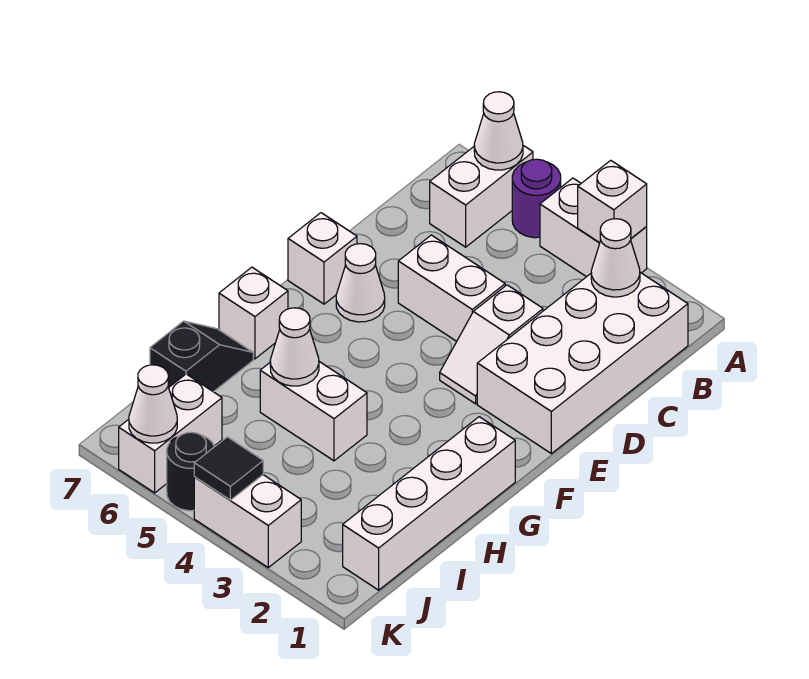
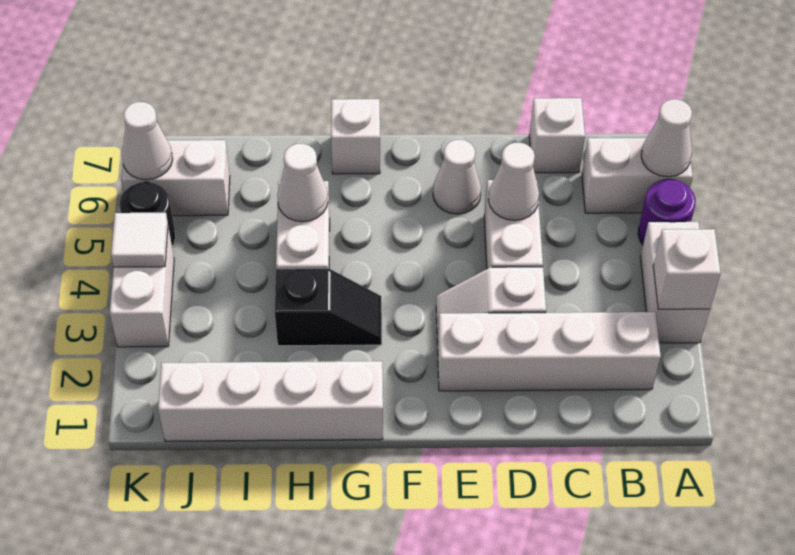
white brick B1:E2 level 1 -> white brick B2:E2 level 1
white cone B2 level 2 -> white cone D5 level 2
white brick E7 level 1 -> white brick C7 level 1
black slope H7:I7 level 1 top I -> black slope G3:H3 level 1 top H
black tile K4 level 2 -> white tile K4 level 2

